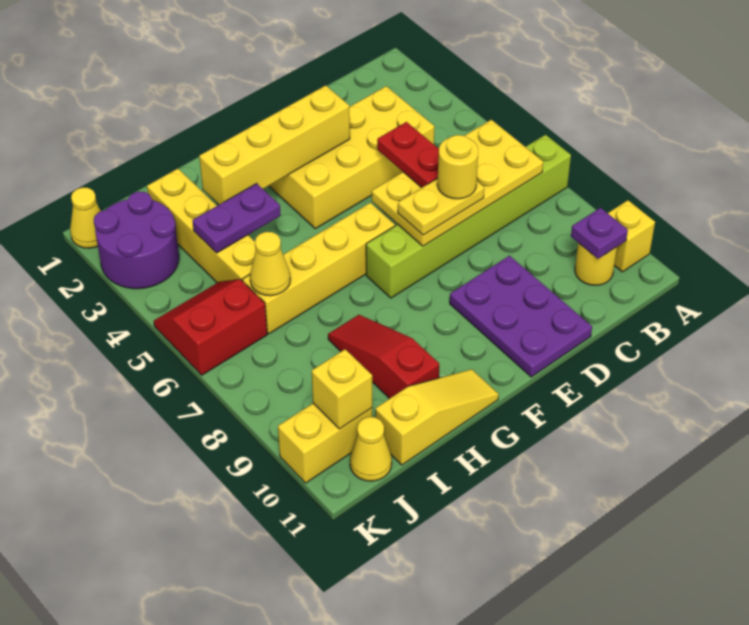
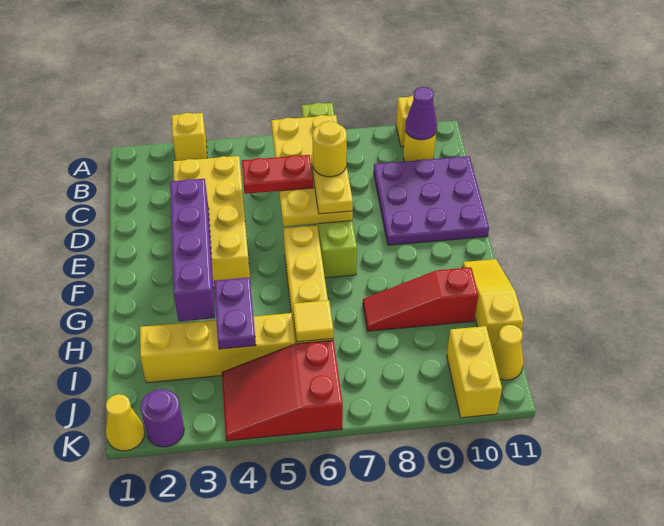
purple plate B10 level 2 -> purple cone B10 level 2
purple plate D9:E11 level 1 -> purple plate C9:E11 level 1
yellow brick E3:H3 level 2 -> purple brick E3:H3 level 2
yellow cone I6 level 2 -> yellow tile I6 level 2
purple round brick J2:K3 level 1 -> purple round brick K2 level 1
red slope J5:K6 level 1 top 6 -> red slope J4:K6 level 1 top 6
yellow brick J10 level 2 -> yellow brick A3 level 1

